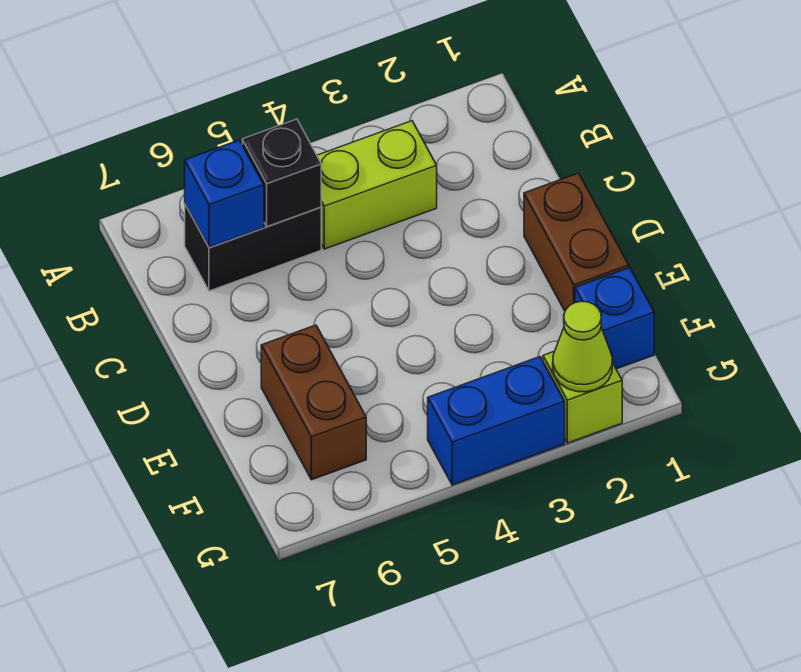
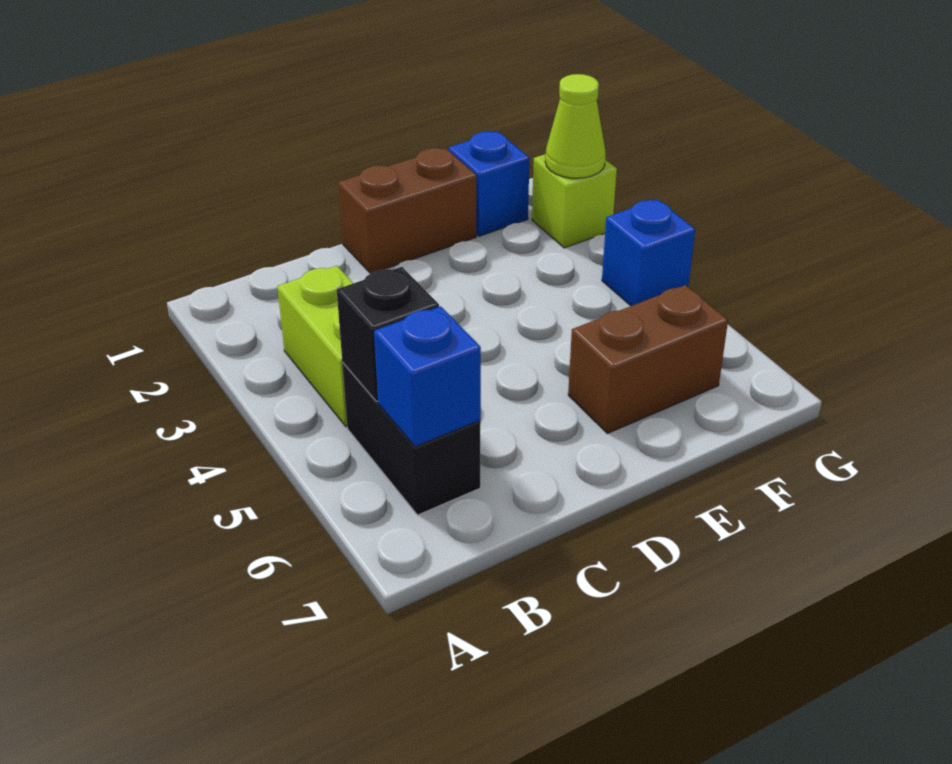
blue brick G3:G4 level 1 -> blue brick G4 level 1

